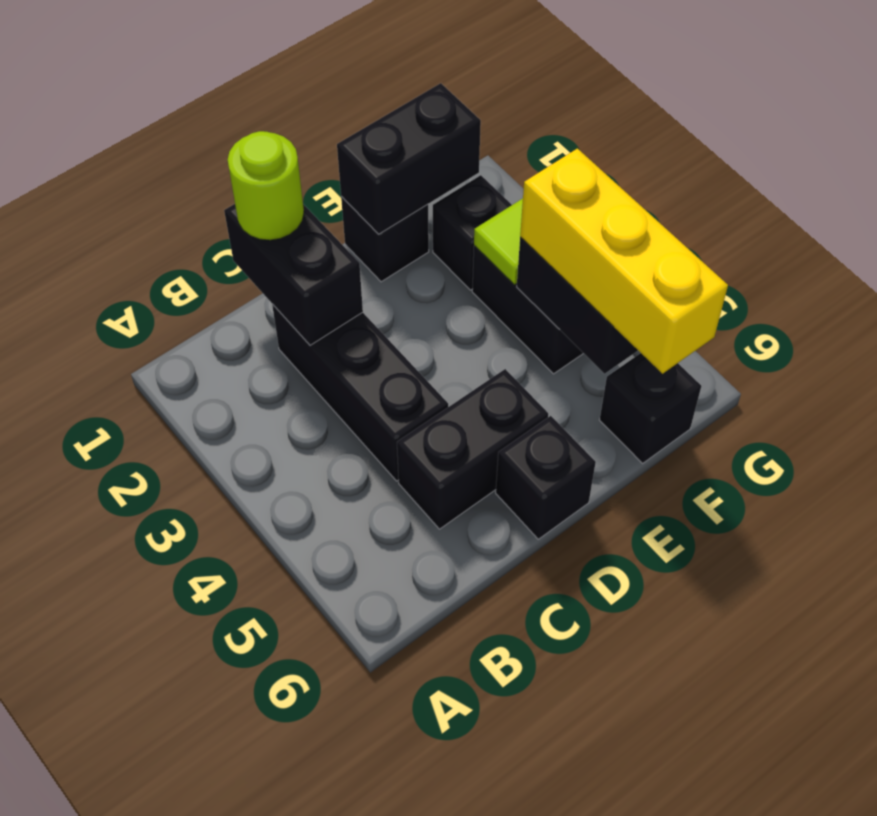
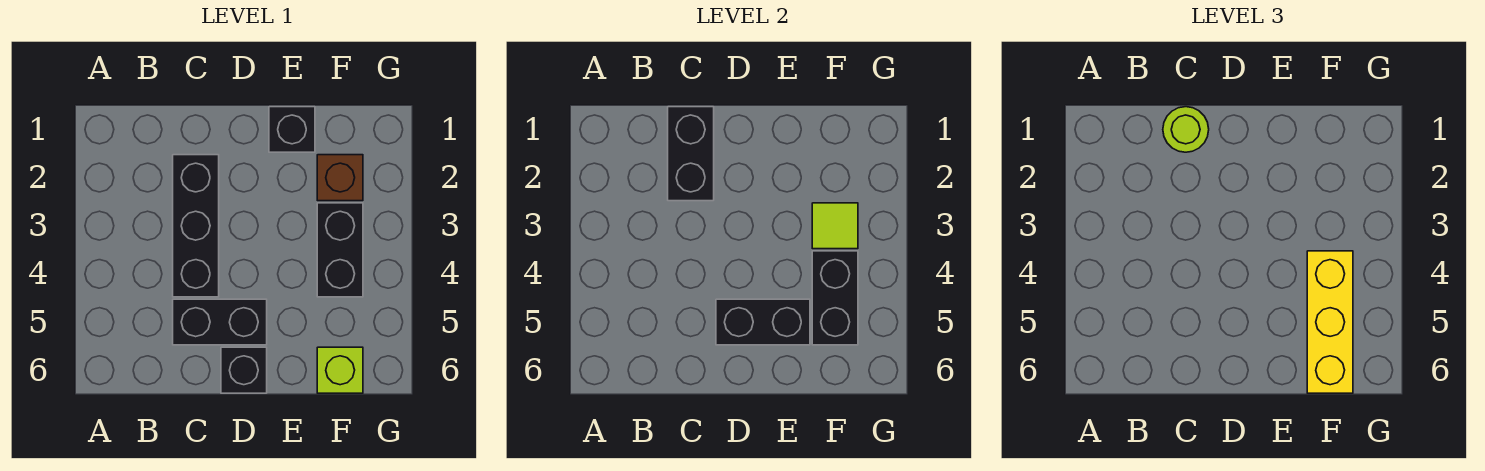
black brick E1:F1 level 2 -> black brick D5:E5 level 2
black brick F2 level 1 -> brown brick F2 level 1
black brick F6 level 1 -> lime brick F6 level 1

